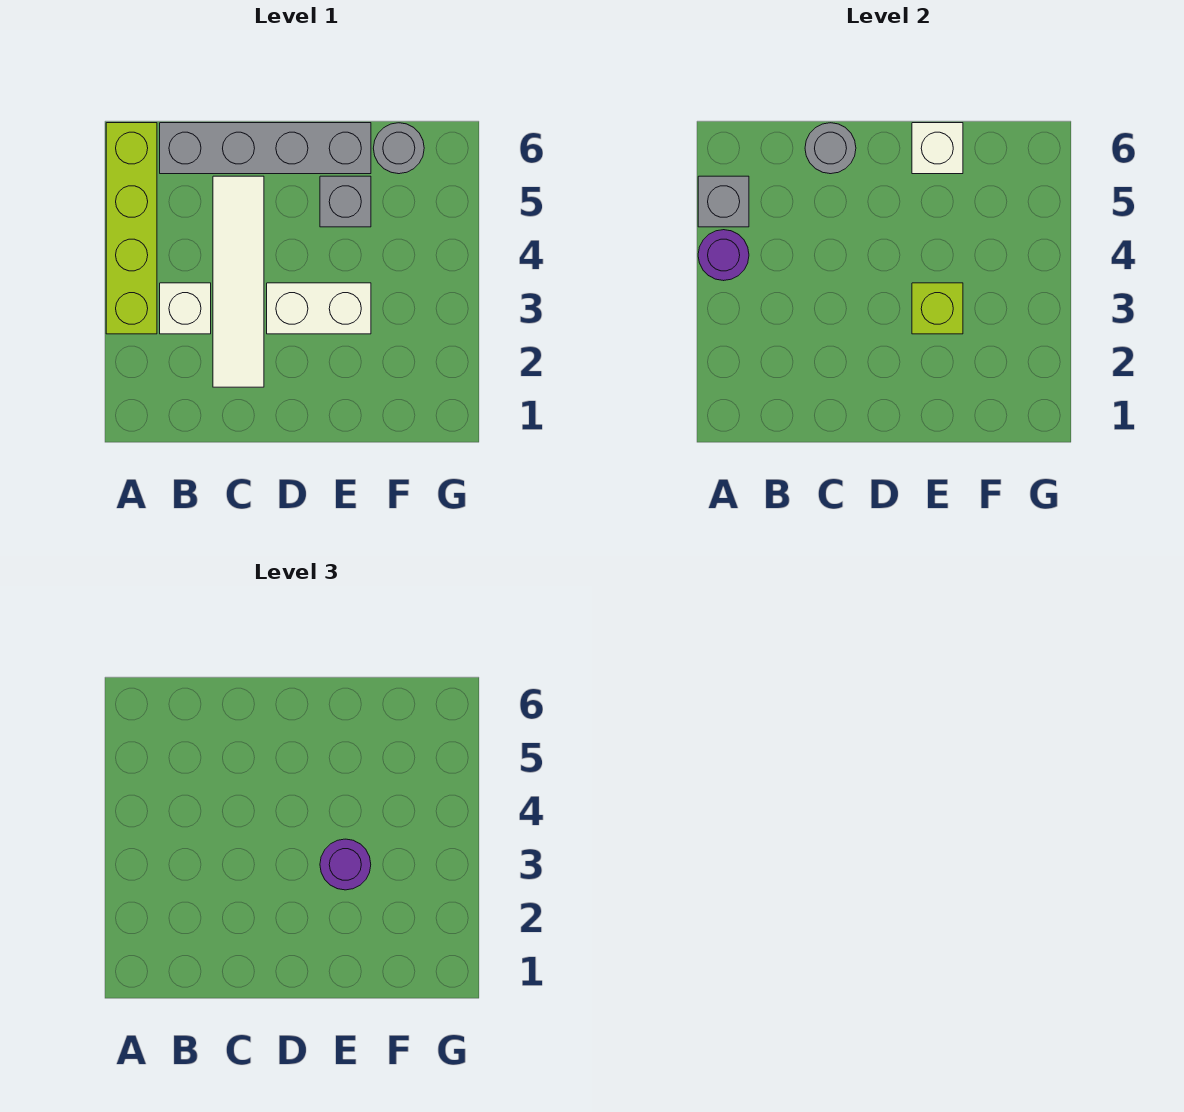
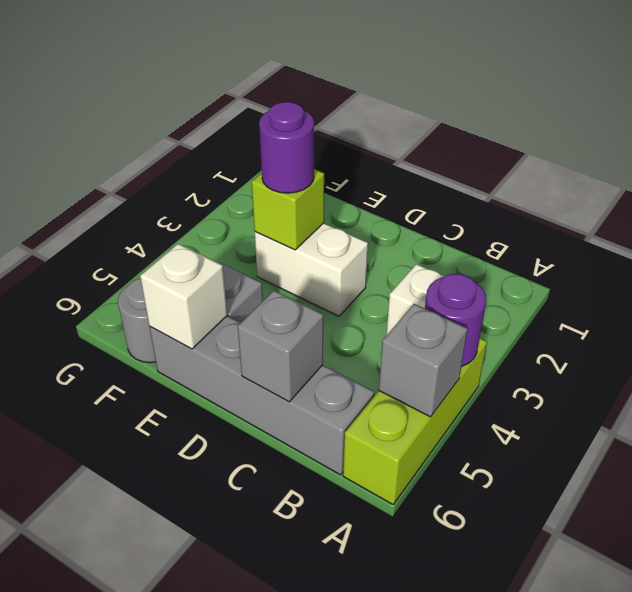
lime brick A3:A6 level 1 -> lime brick A4:A6 level 1
white tile C2:C5 level 1 -> none
grey round brick C6 level 2 -> grey brick C6 level 2

